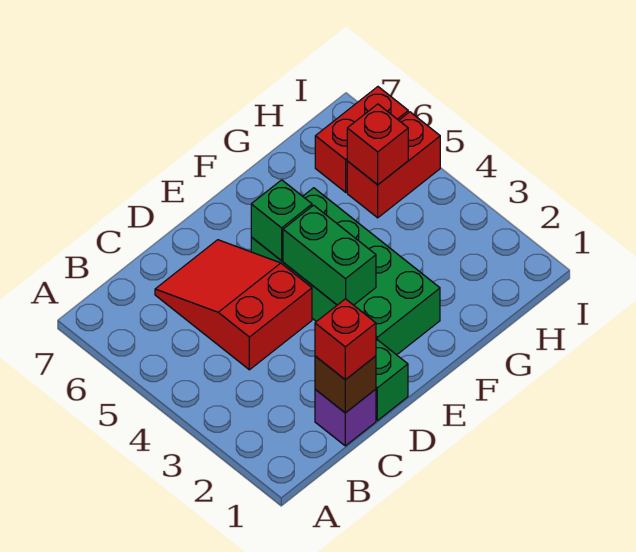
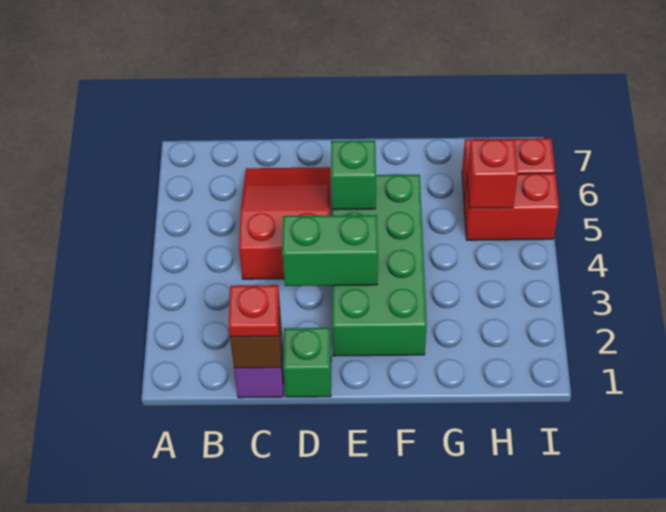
red brick C1 level 3 -> red plate C1 level 3
green brick E3:E4 level 2 -> green brick D3:E3 level 2

